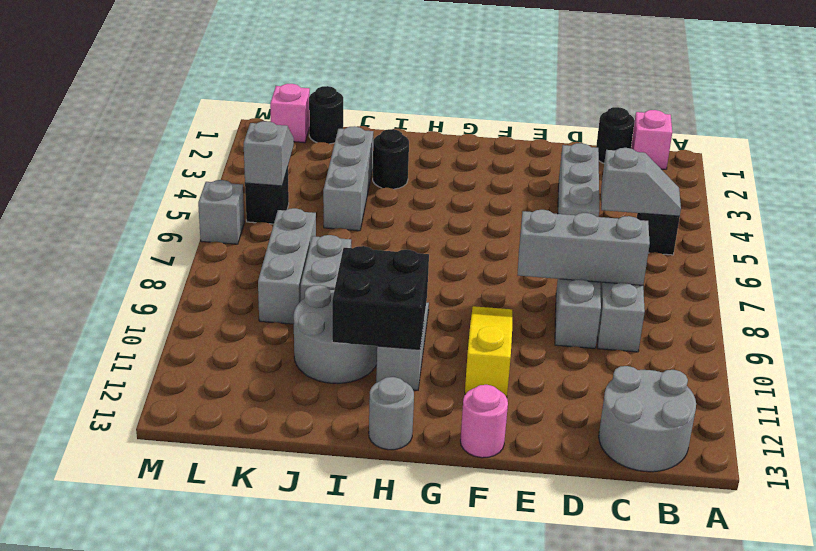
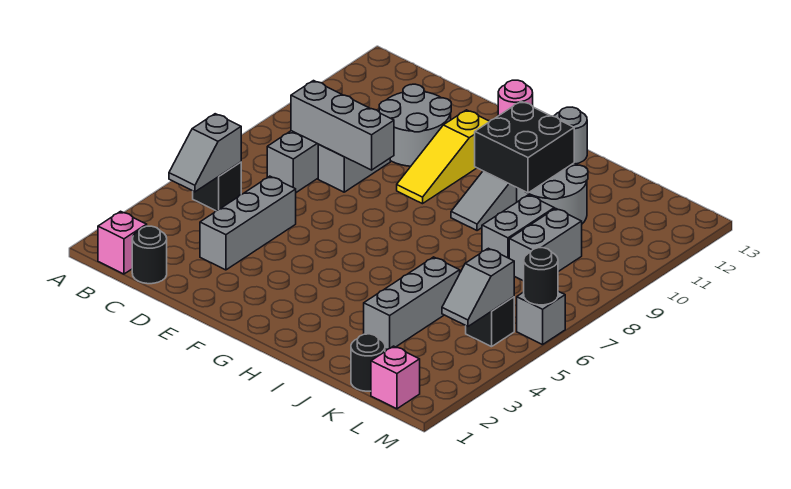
grey slope B5:C5 level 2 top C -> grey slope B4:B5 level 2 top 5
grey round brick B12:C13 level 1 -> grey round brick D10:E11 level 1
black round brick I3 level 1 -> black round brick M6 level 2
grey brick K7:K9 level 1 -> grey brick K8:K9 level 1

